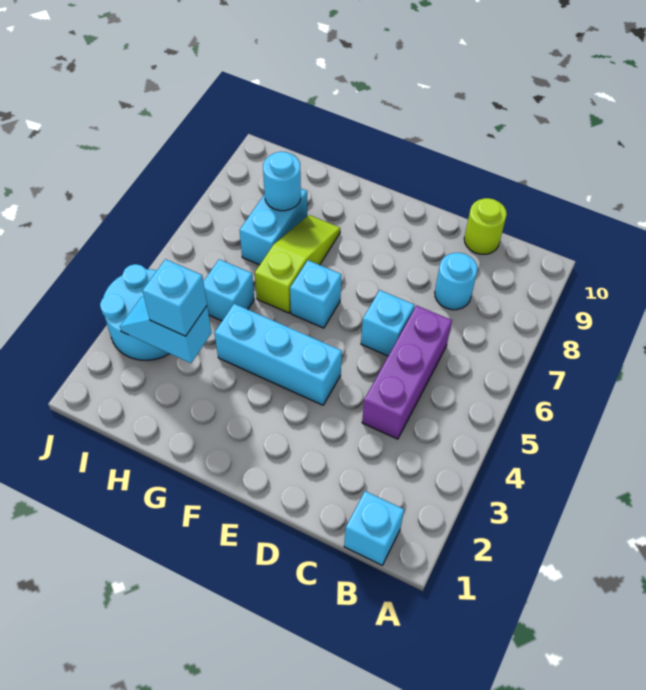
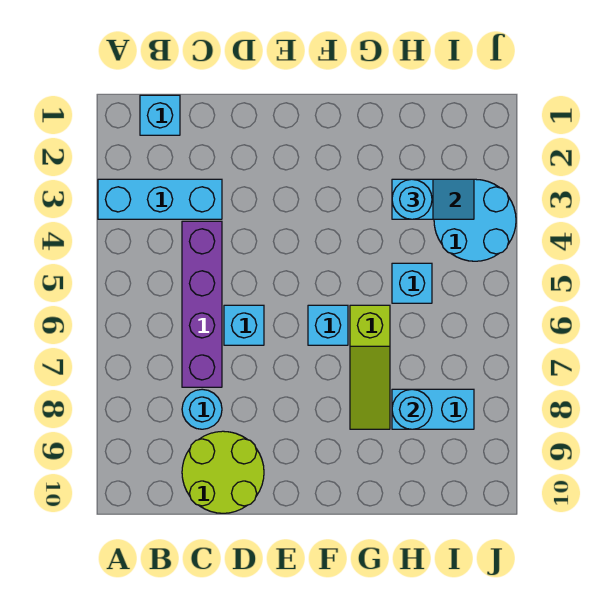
purple brick C4:C6 level 1 -> purple brick C4:C7 level 1
lime round brick C10 level 1 -> lime round brick C9:D10 level 1
cyan brick E4:G4 level 1 -> cyan brick A3:C3 level 1
cyan brick H3 level 3 -> cyan round brick H3 level 3
cyan brick H7:H8 level 1 -> cyan brick H8:I8 level 1

